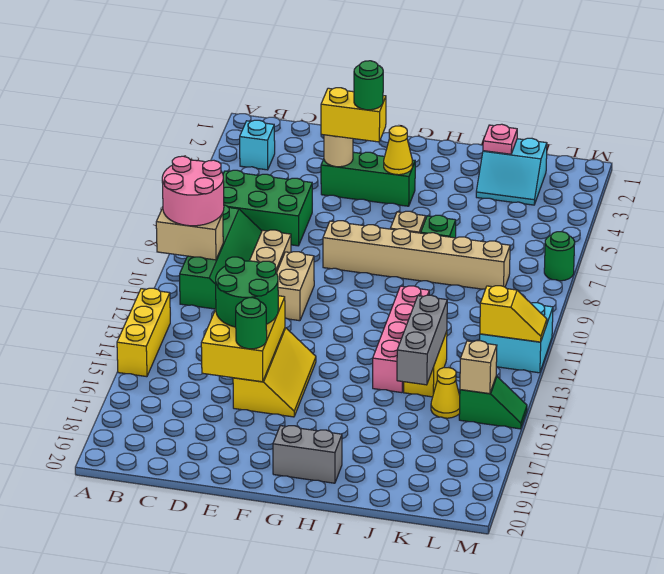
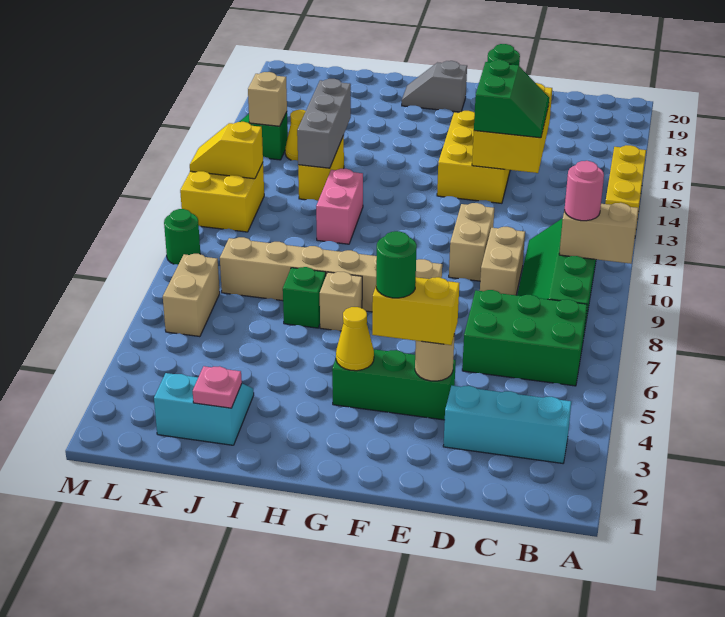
pink round brick A9:B10 level 3 -> pink round brick B10 level 3
cyan brick B3 level 1 -> cyan brick B3:D3 level 1
green round brick D14:E15 level 3 -> green slope D14:E15 level 3 top E
yellow slope E14:F16 level 1 top E -> yellow brick E14:F16 level 1
grey brick G19:H19 level 1 -> grey slope G19:H19 level 1 top G
pink brick I11:I14 level 1 -> pink brick I11:I12 level 1
none -> tan brick L6:L7 level 1
cyan brick L11:M12 level 1 -> yellow brick L11:M12 level 1
green round brick M7 level 1 -> green round brick M9 level 1

